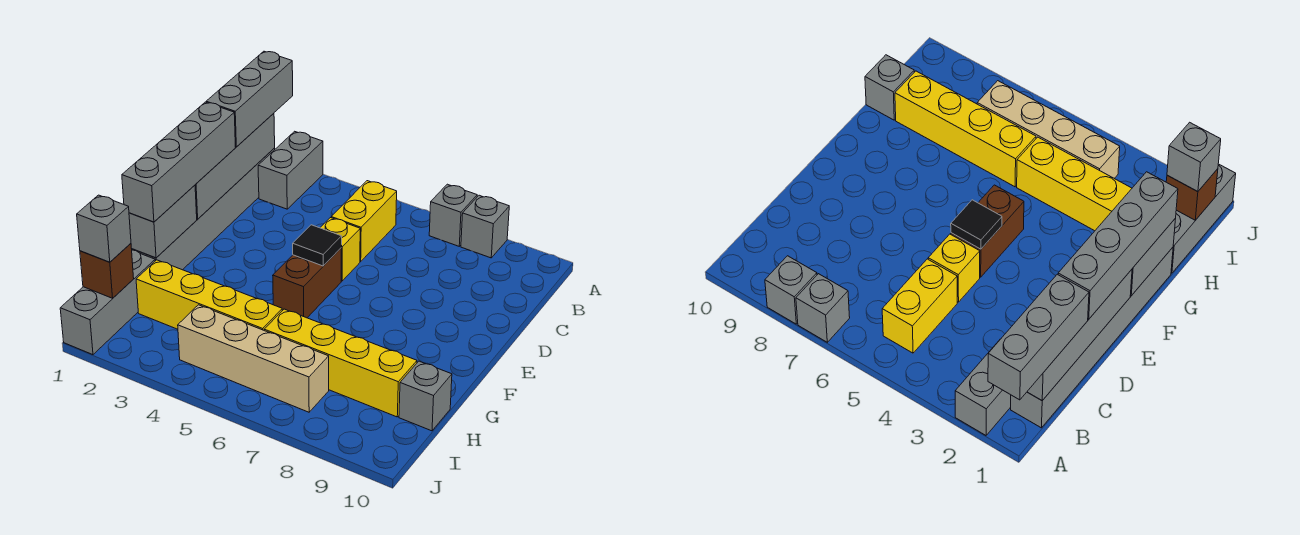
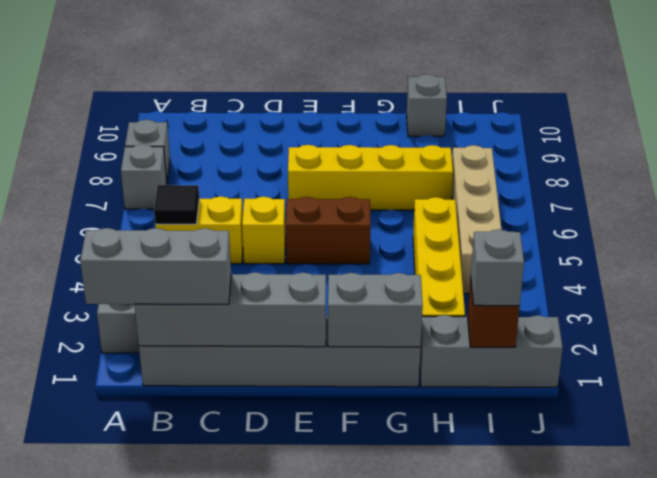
grey brick D1:G1 level 3 -> none
black tile E5 level 2 -> black tile B5 level 2
yellow brick H6:H9 level 1 -> yellow brick E7:H7 level 1

